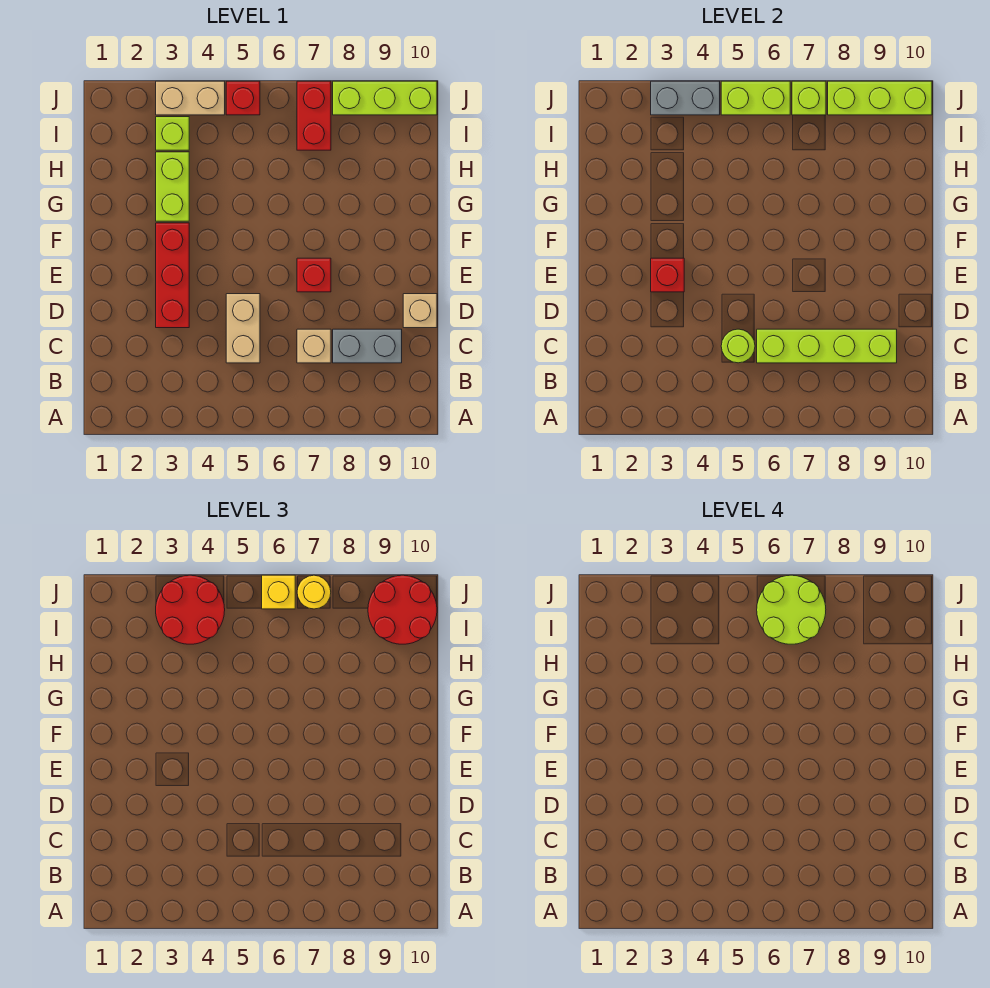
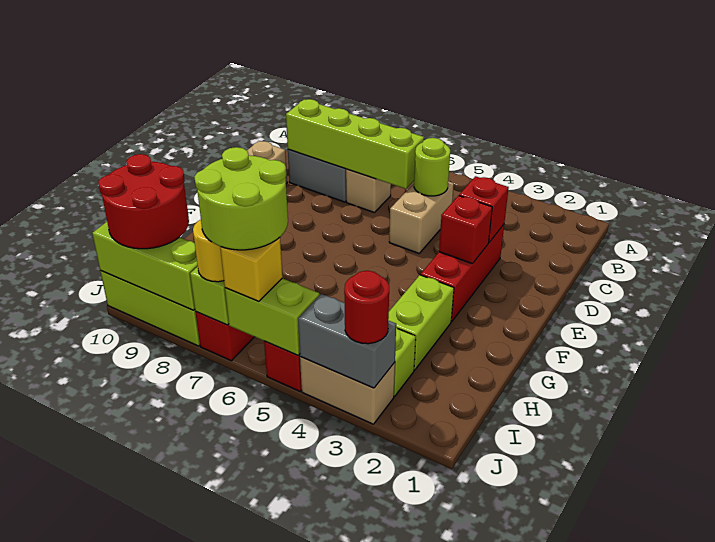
red brick E7 level 1 -> red brick D3 level 2
red round brick I3:J4 level 3 -> red round brick J3 level 3

